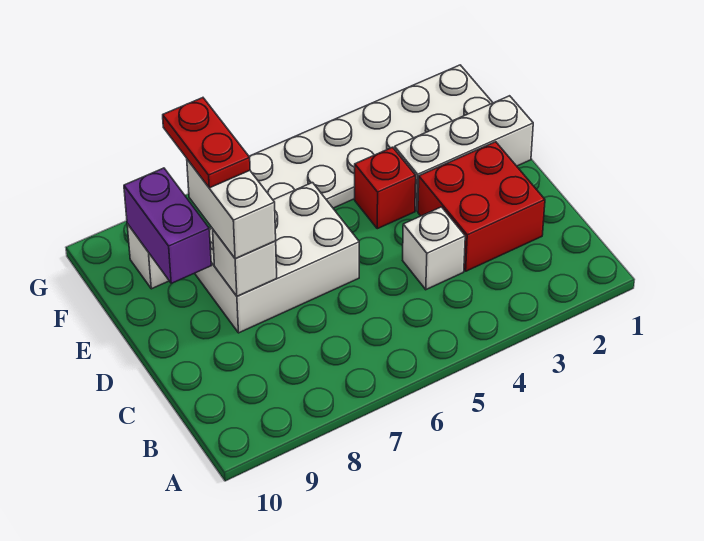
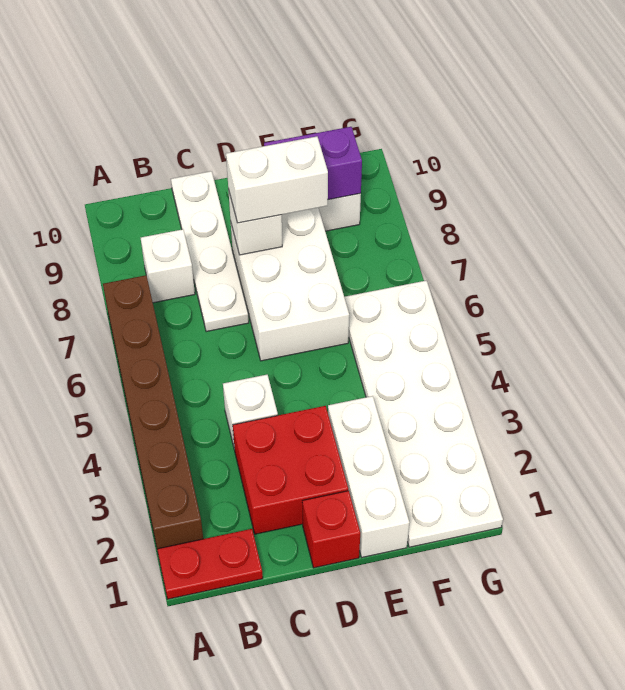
none -> brown brick A2:A7 level 1
none -> white brick B8 level 1
none -> white plate C7:C10 level 1
red brick E4 level 1 -> red brick D1 level 1
red plate E8:F8 level 4 -> red plate A1:B1 level 1

